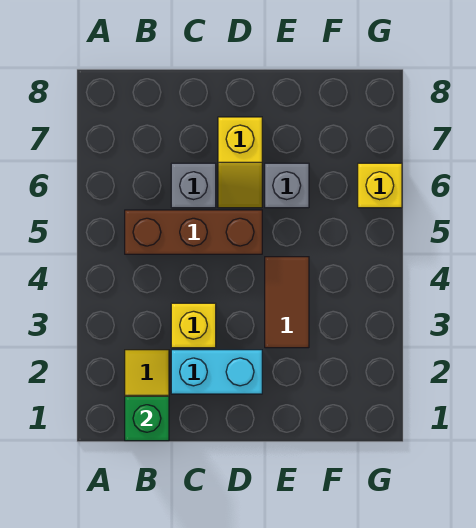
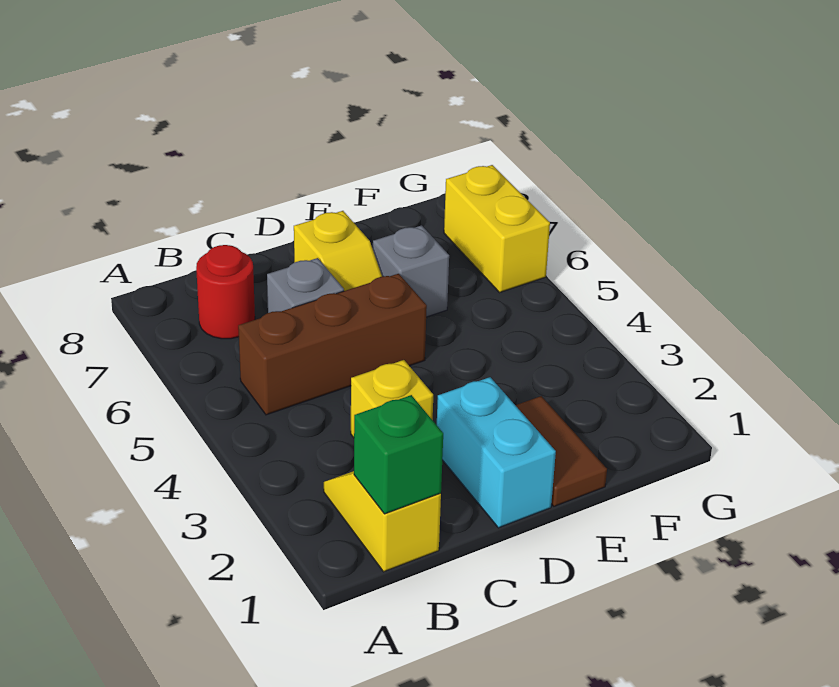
none -> red round brick B7 level 1
cyan brick C2:D2 level 1 -> cyan brick D1:D2 level 1
brown tile E3:E4 level 1 -> brown tile E1:E2 level 1
yellow brick G6 level 1 -> yellow brick G6:G7 level 1

